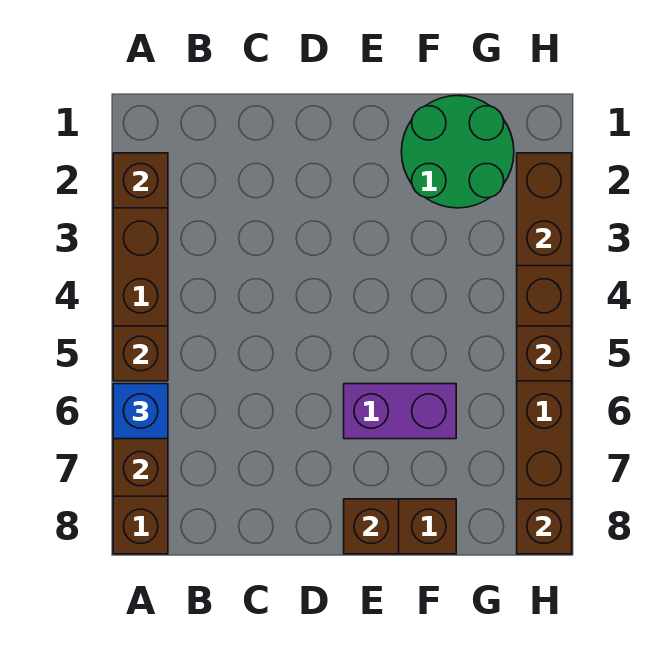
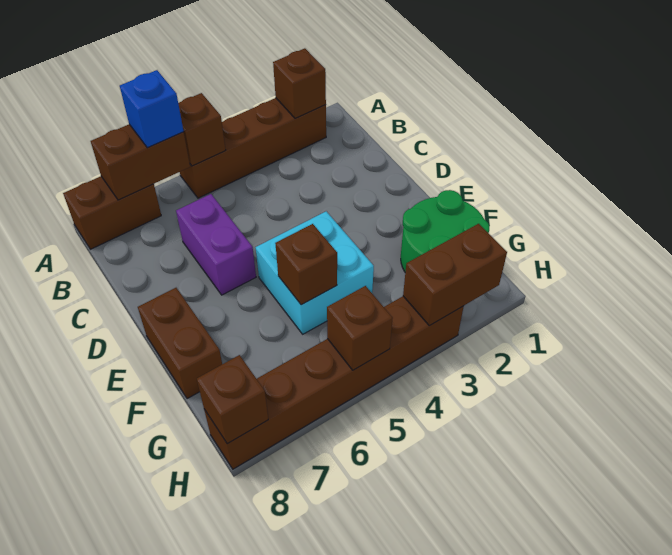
none -> cyan brick E4:F5 level 1
purple brick E6:F6 level 1 -> purple brick C6:D6 level 1
brown brick E8 level 2 -> brown brick F5 level 2

